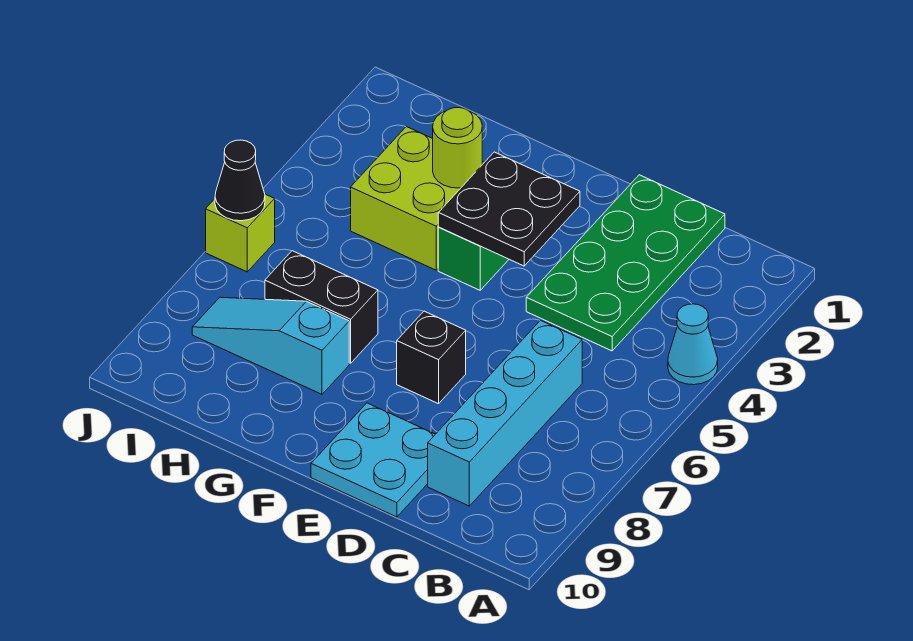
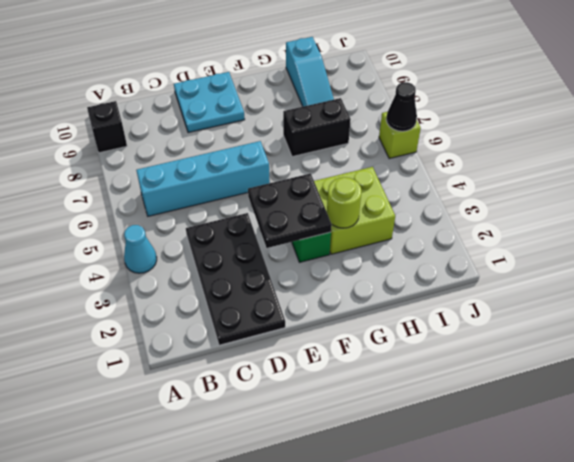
green plate C1:D4 level 1 -> black plate C1:D4 level 1
cyan brick C6:C9 level 1 -> cyan brick B6:E6 level 1
black brick E7 level 1 -> black brick A9 level 1
cyan slope G8:I8 level 1 top G -> cyan slope H8:H10 level 1 top 10

